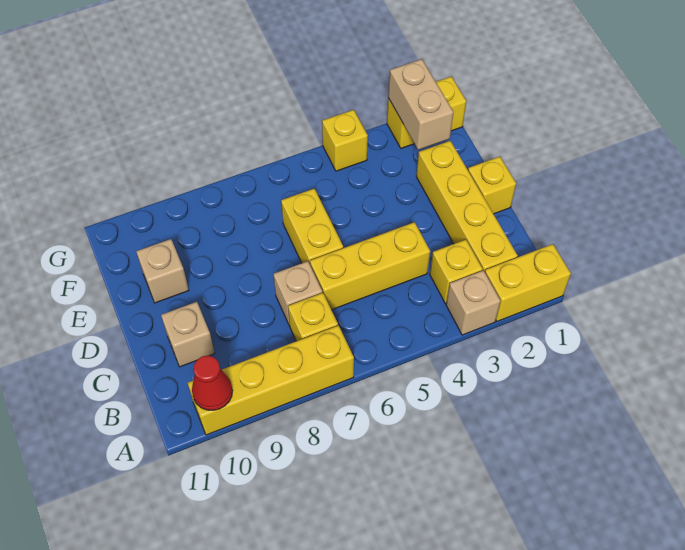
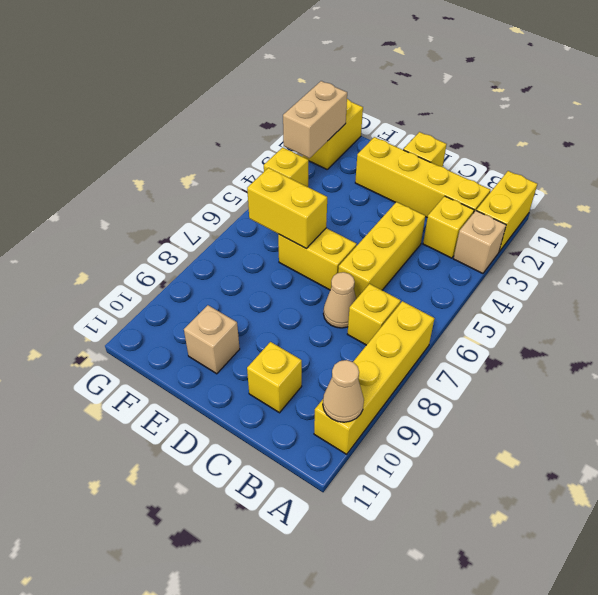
red cone A10 level 2 -> tan cone A10 level 2
tan brick C7 level 1 -> tan cone C7 level 1
tan brick C10 level 1 -> yellow brick C10 level 1
none -> yellow brick E6:F6 level 2
tan brick F2:G2 level 2 -> tan brick G2:G3 level 2

